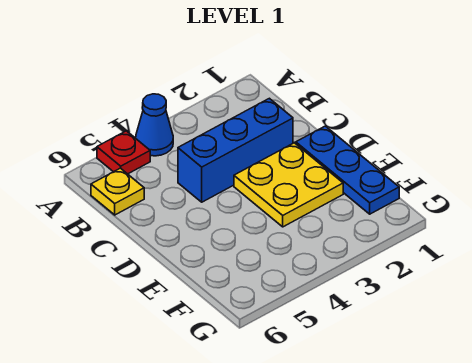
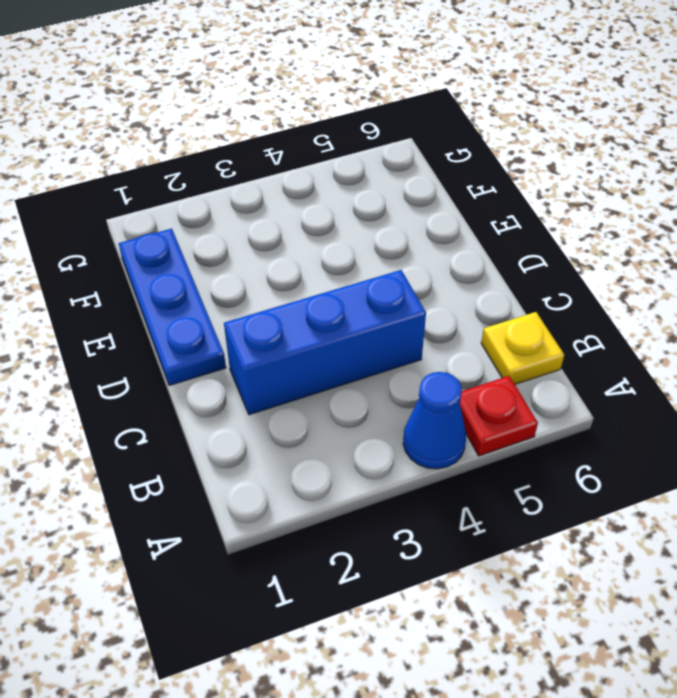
yellow plate D2:E3 level 1 -> none

